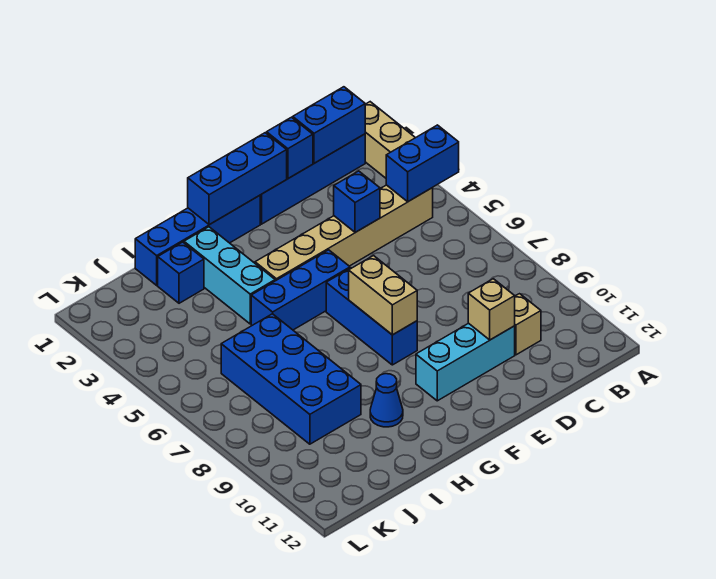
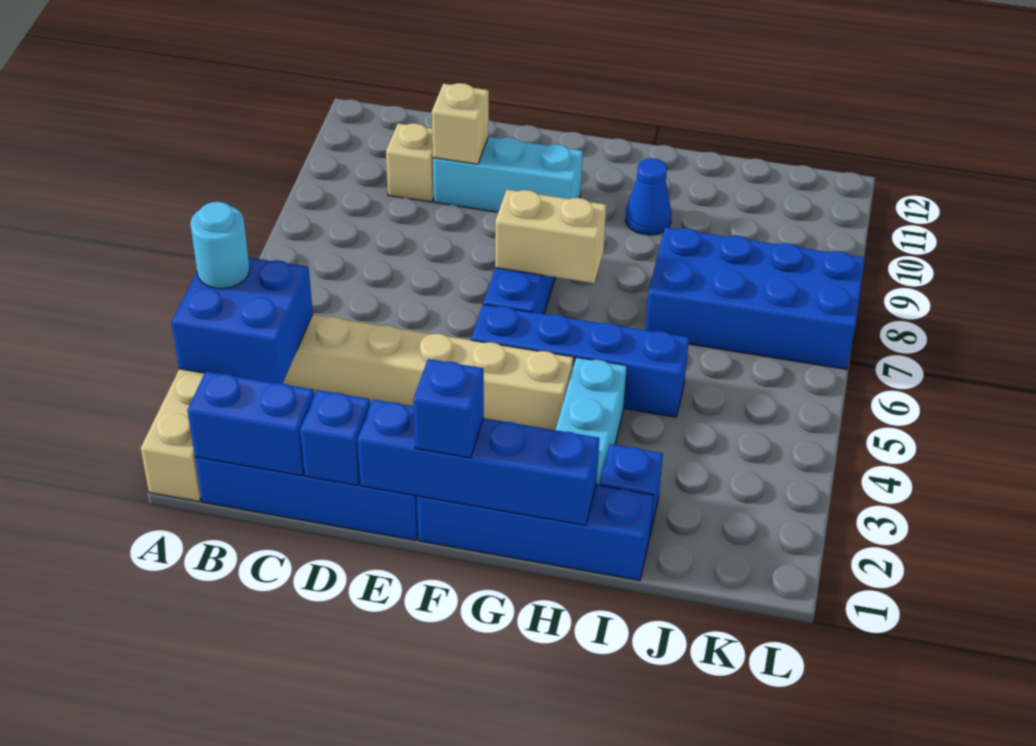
blue brick A4:B4 level 2 -> blue brick A3:B4 level 2
none -> cyan round brick A4 level 3
blue brick D4 level 2 -> blue brick F1 level 3
blue brick E1:G1 level 2 -> blue brick E1:H1 level 2
blue brick F5:H5 level 1 -> blue brick F5:I5 level 1
tan brick F7:F8 level 2 -> tan brick F7:G7 level 2
blue brick I6:J9 level 1 -> blue brick I7:L8 level 1

